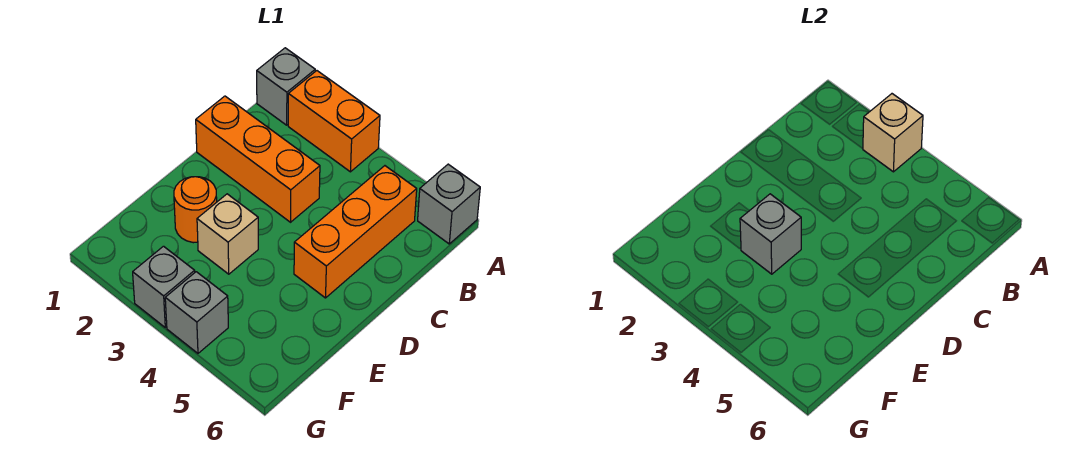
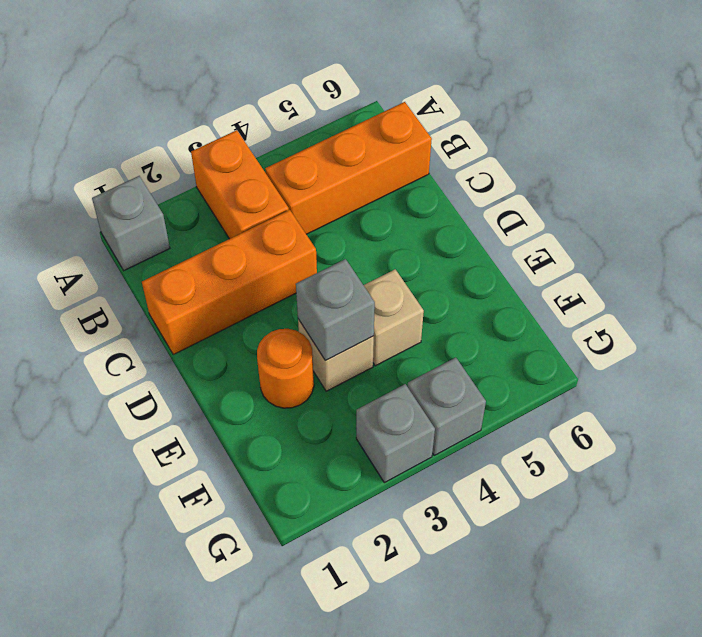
orange brick A2:A3 level 1 -> orange brick A3:B3 level 1
tan brick A3 level 2 -> tan brick E4 level 1
grey brick A6 level 1 -> none
orange brick B5:D5 level 1 -> orange brick B4:B6 level 1

